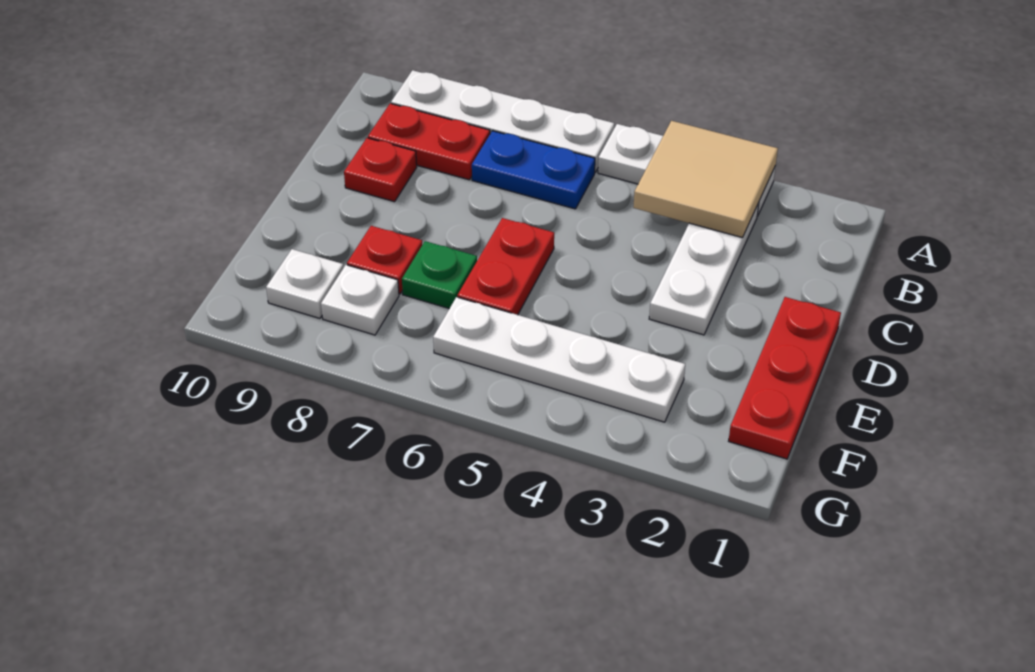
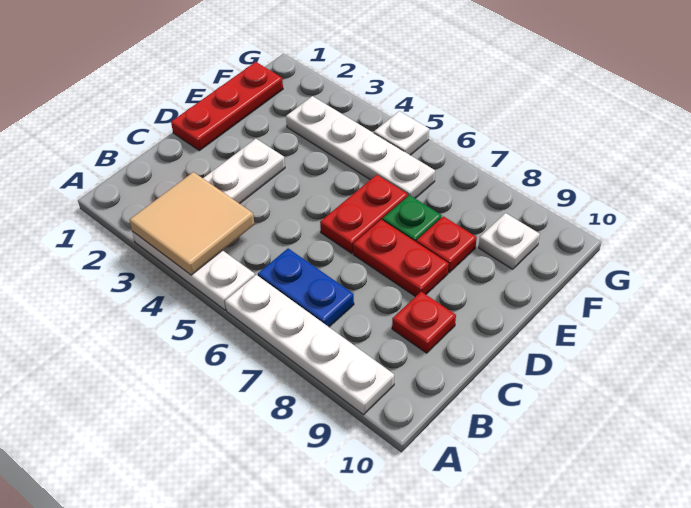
red plate B8:B9 level 1 -> red plate D7:D8 level 1
white plate F8 level 1 -> white plate G5 level 1

